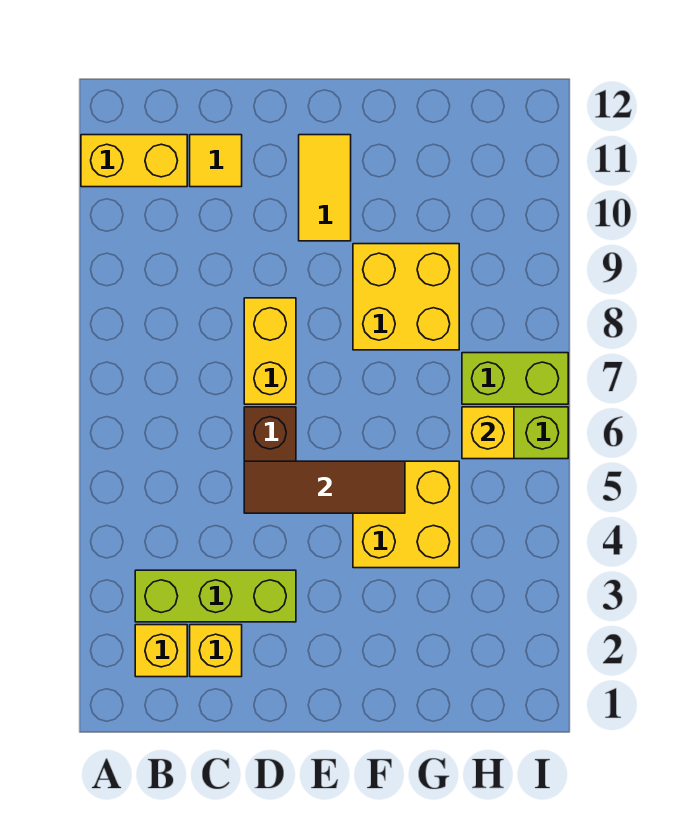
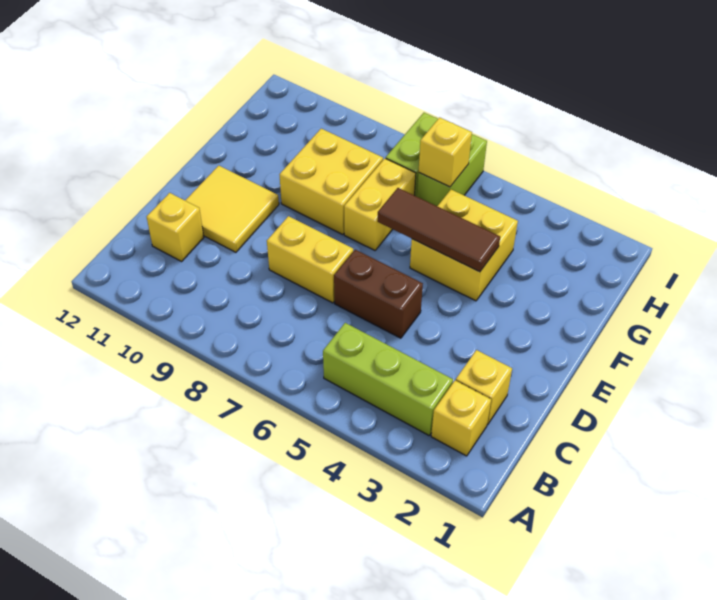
yellow brick A11:B11 level 1 -> yellow brick F7:G7 level 1
lime brick B3:D3 level 1 -> lime brick B3:B5 level 1
yellow tile C11 level 1 -> yellow brick C11 level 1
brown tile D5:F5 level 2 -> brown tile F4:F6 level 2
yellow tile E10:E11 level 1 -> yellow tile D10:E11 level 1

